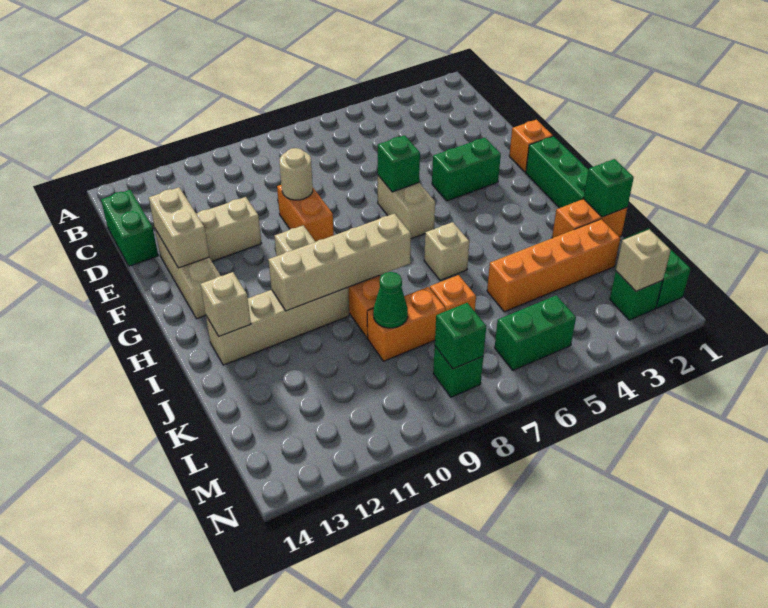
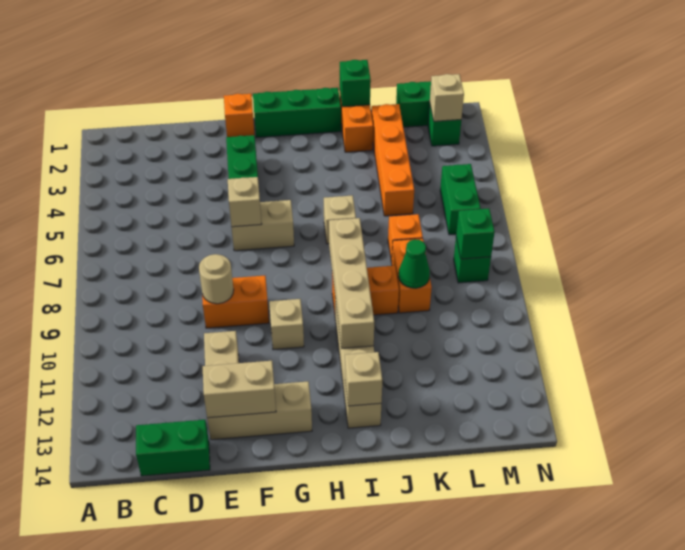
green brick F6 level 2 -> tan brick F6 level 2

